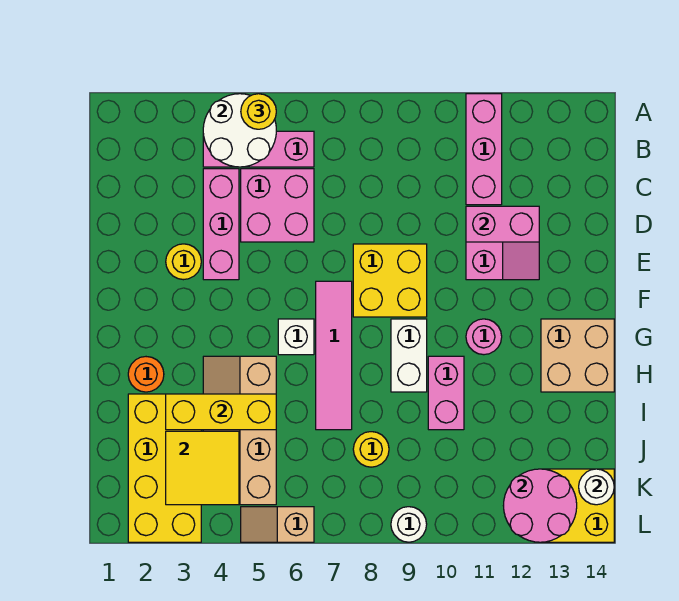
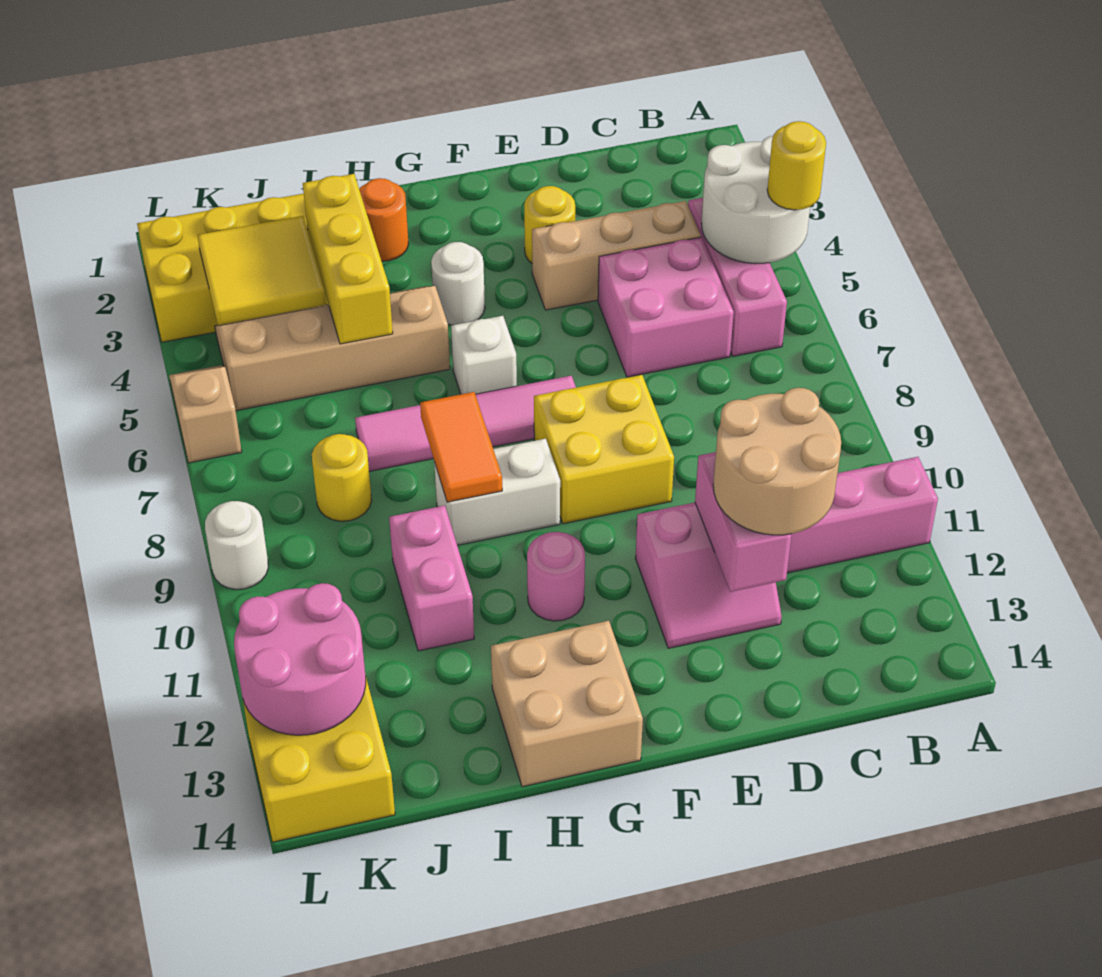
pink brick C4:E4 level 1 -> tan brick C4:E4 level 1
none -> tan round brick C11:D12 level 3
none -> orange tile H8:H9 level 2
pink brick H10:I10 level 1 -> pink brick I10:I11 level 1
white round brick K14 level 2 -> white round brick G4 level 1

